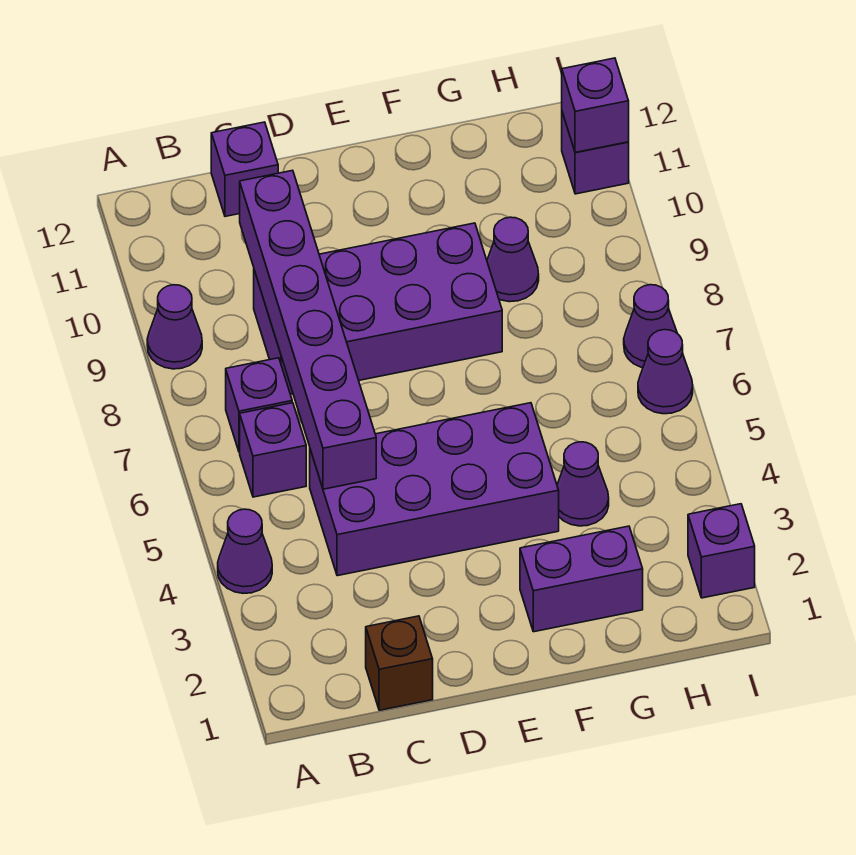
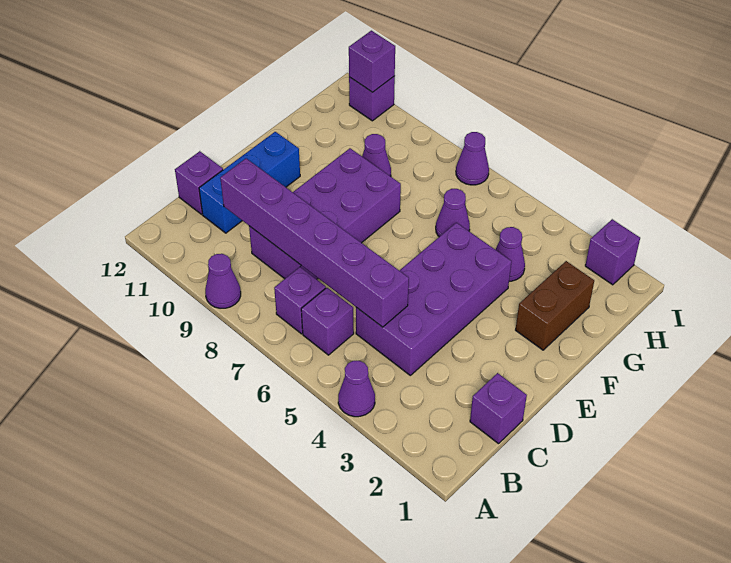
brown brick C1 level 1 -> purple brick C1 level 1
none -> blue brick C11:E11 level 1
purple brick F2:G2 level 1 -> brown brick F2:G2 level 1
purple cone I6 level 1 -> purple cone G6 level 1

